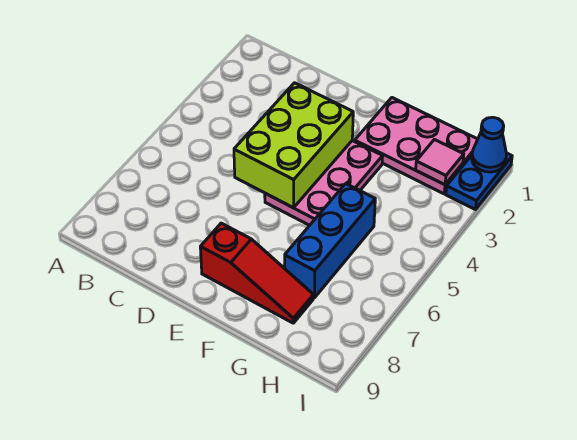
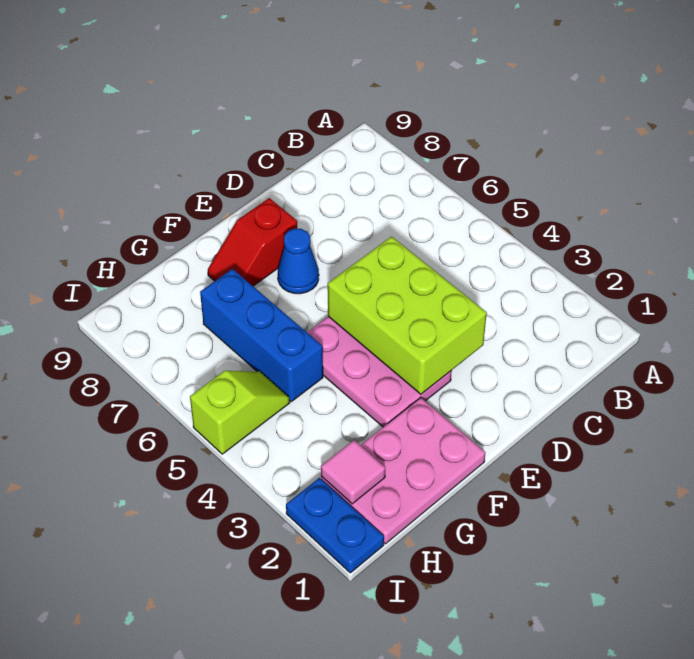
red slope E8:G8 level 1 top E -> red slope E8:F8 level 1 top E
none -> lime slope H5:I5 level 1 top I
blue cone I1 level 2 -> blue cone E7 level 1

